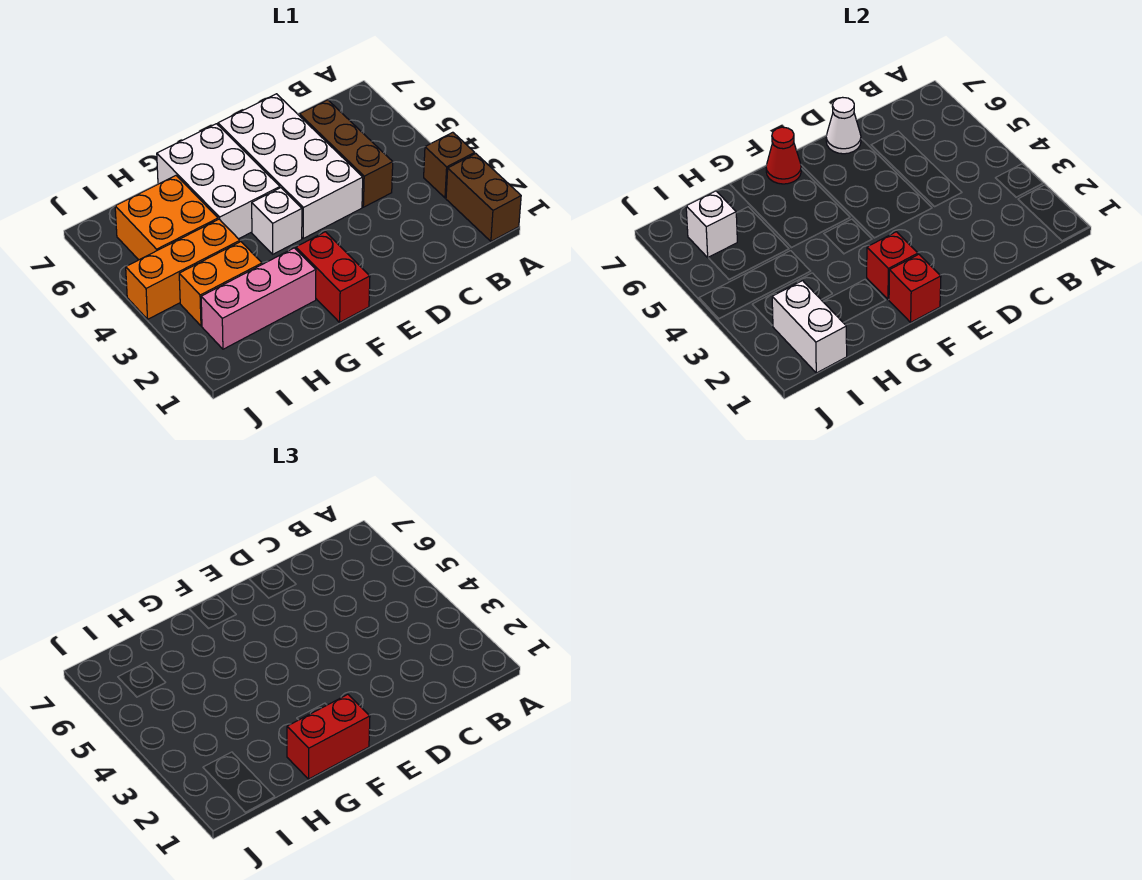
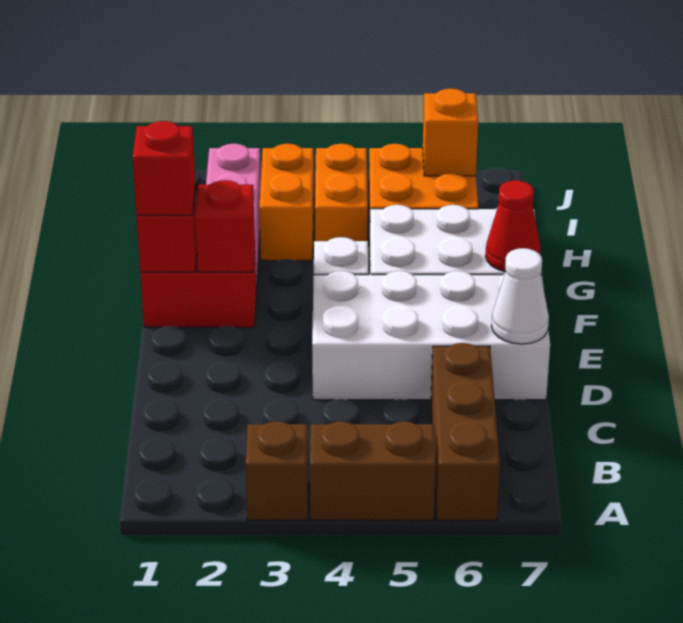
brown brick A1:A2 level 1 -> brown brick A4:A5 level 1
brown brick C4:C6 level 1 -> brown brick A6:C6 level 1
red brick F1:G1 level 3 -> red brick F1 level 3
orange brick H4:J4 level 1 -> orange brick H4:I4 level 1
white brick I1:I2 level 2 -> none
white brick I6 level 2 -> orange brick I6 level 2

